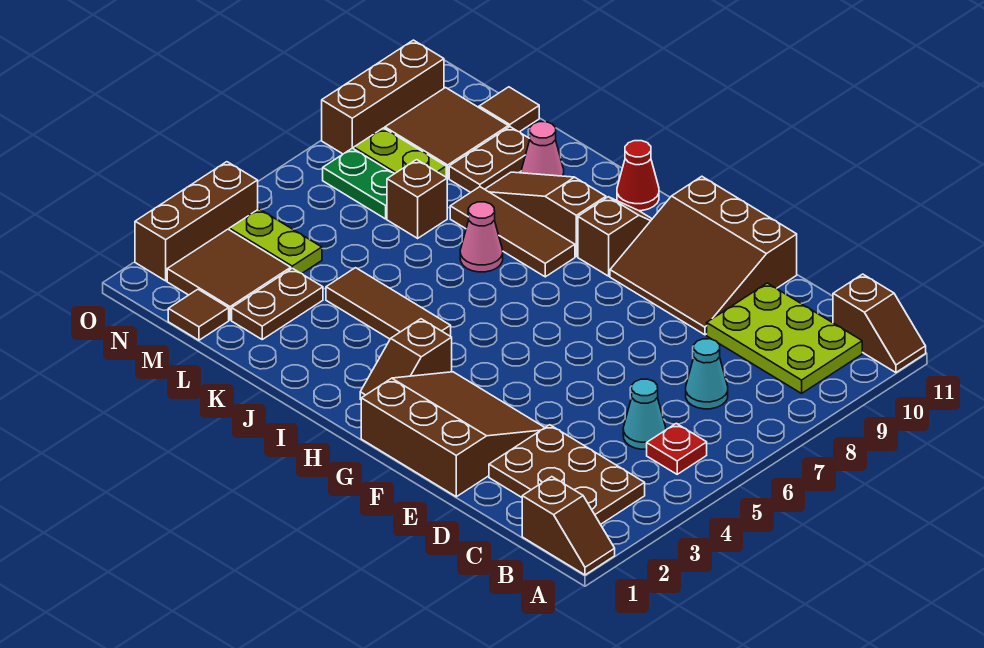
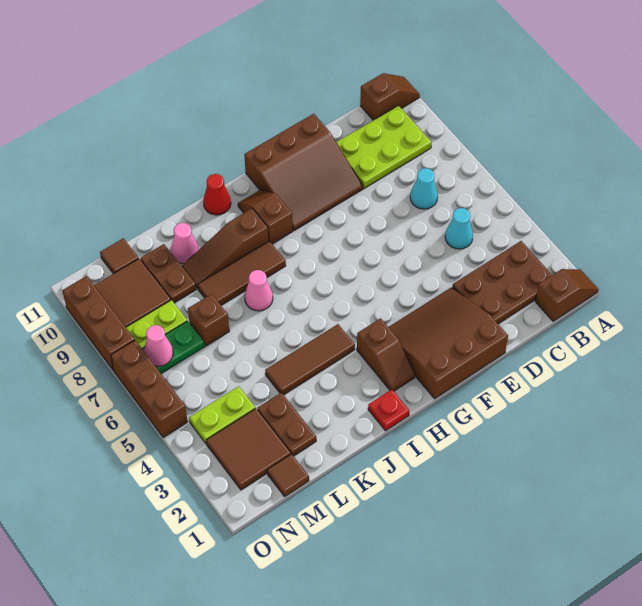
red plate B5 level 1 -> red plate I1 level 1
none -> pink cone N7 level 2
brown brick O2:O4 level 1 -> brown brick O5:O7 level 1

